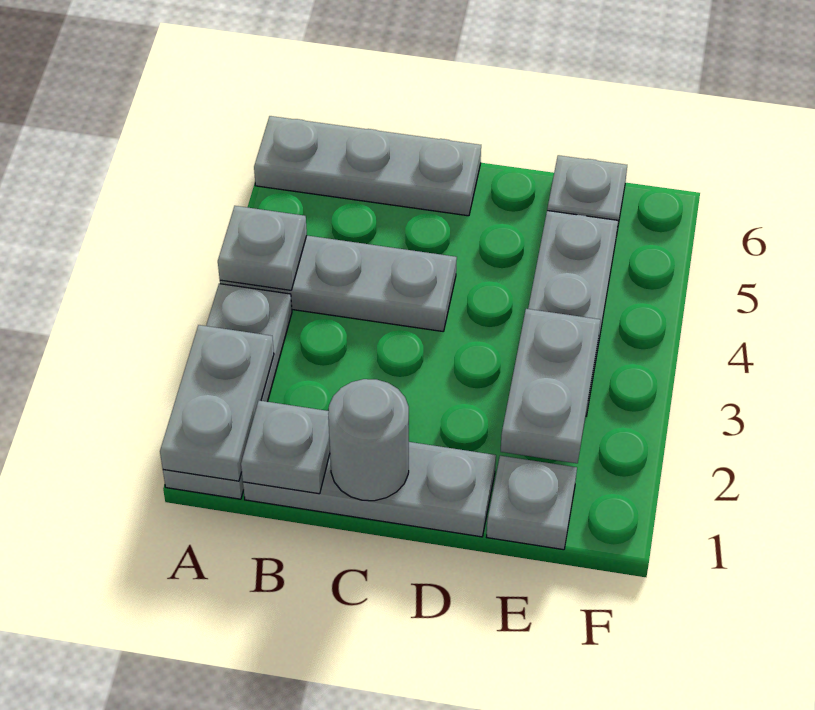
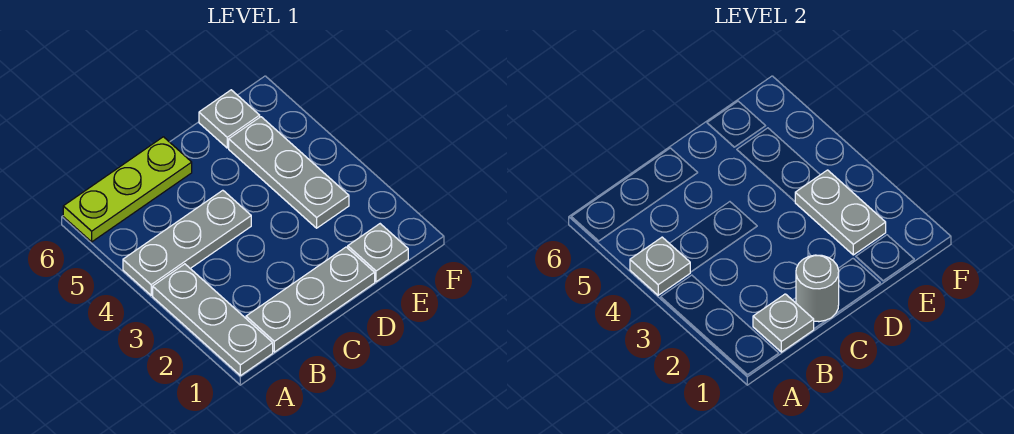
grey plate A1:A2 level 2 -> none
grey plate A6:C6 level 1 -> lime plate A6:C6 level 1

